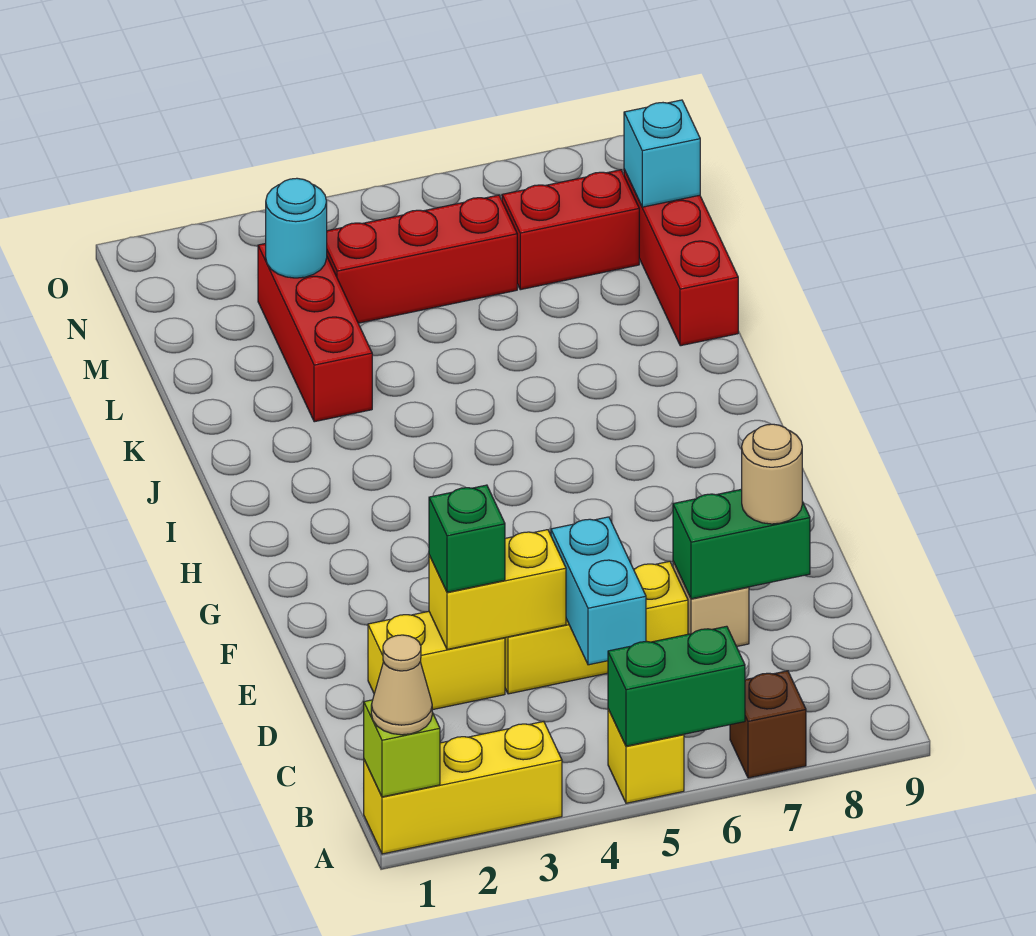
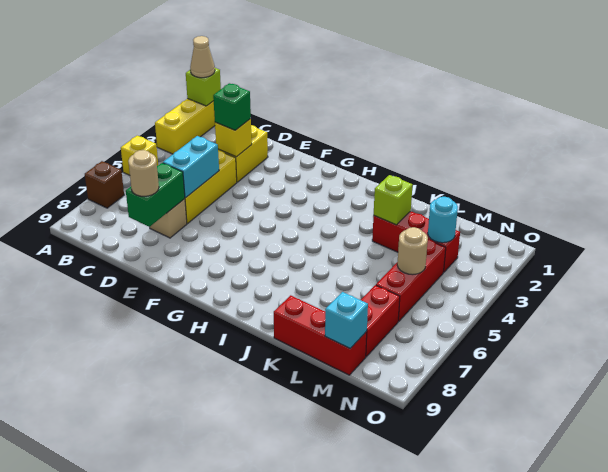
green brick A5:A6 level 2 -> none
cyan brick C5:D5 level 2 -> cyan brick D5:D6 level 2
yellow brick D3:D4 level 2 -> yellow brick D3 level 2
none -> lime brick K3 level 2
none -> tan round brick M5 level 2

